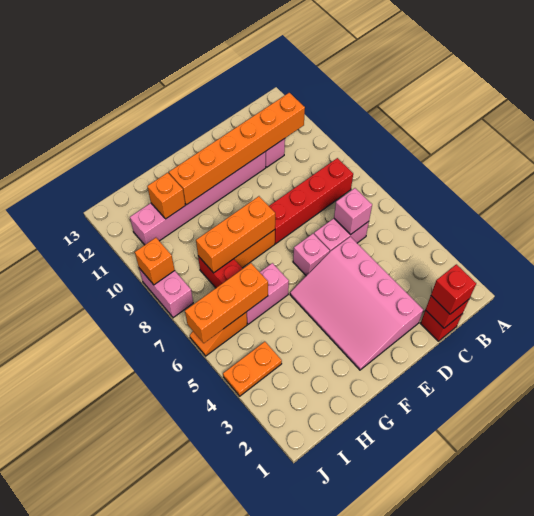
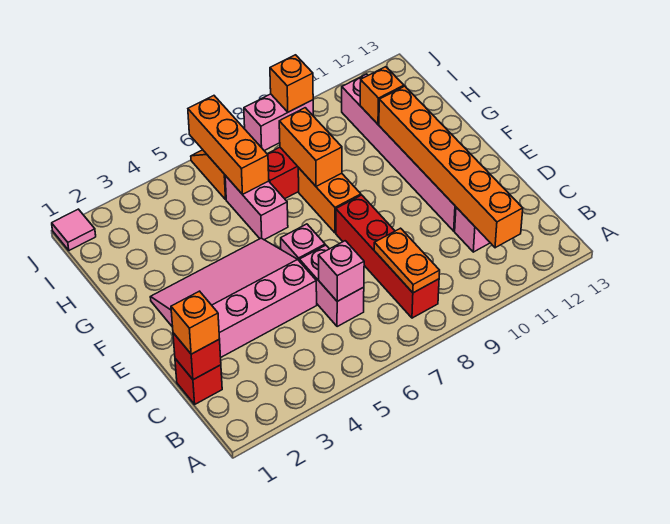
red brick C1 level 3 -> orange brick C1 level 3
orange brick F8:H8 level 2 -> orange brick G8:H8 level 2
orange plate I4:J4 level 1 -> orange plate B8:C8 level 2
none -> pink tile J1 level 1

